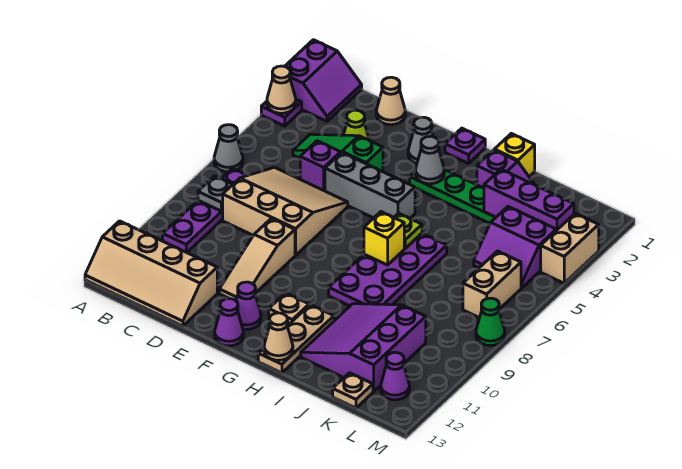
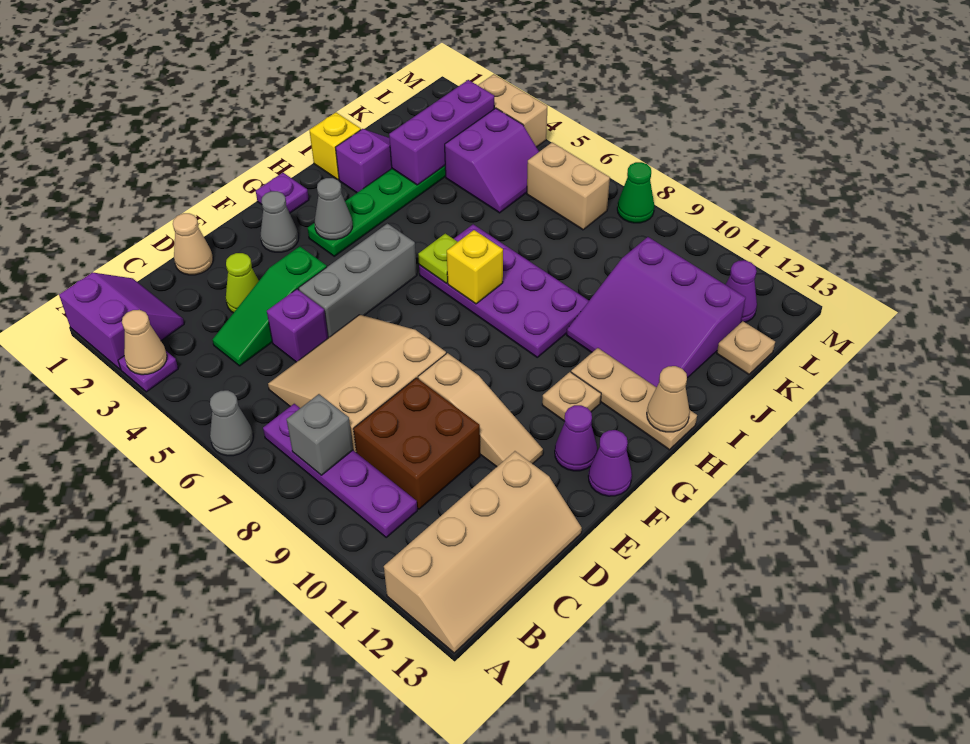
grey plate B8 level 2 -> grey brick B8 level 2
none -> brown brick C9:D10 level 1

